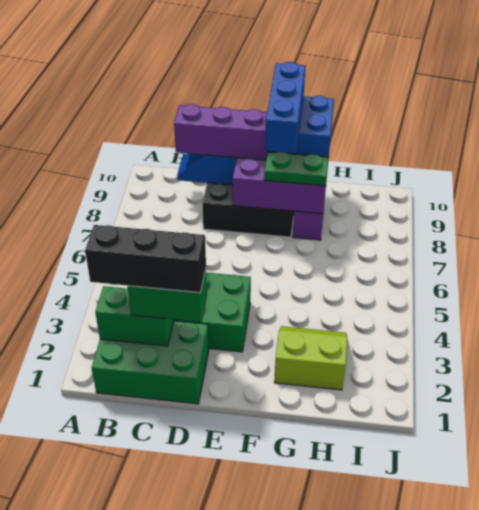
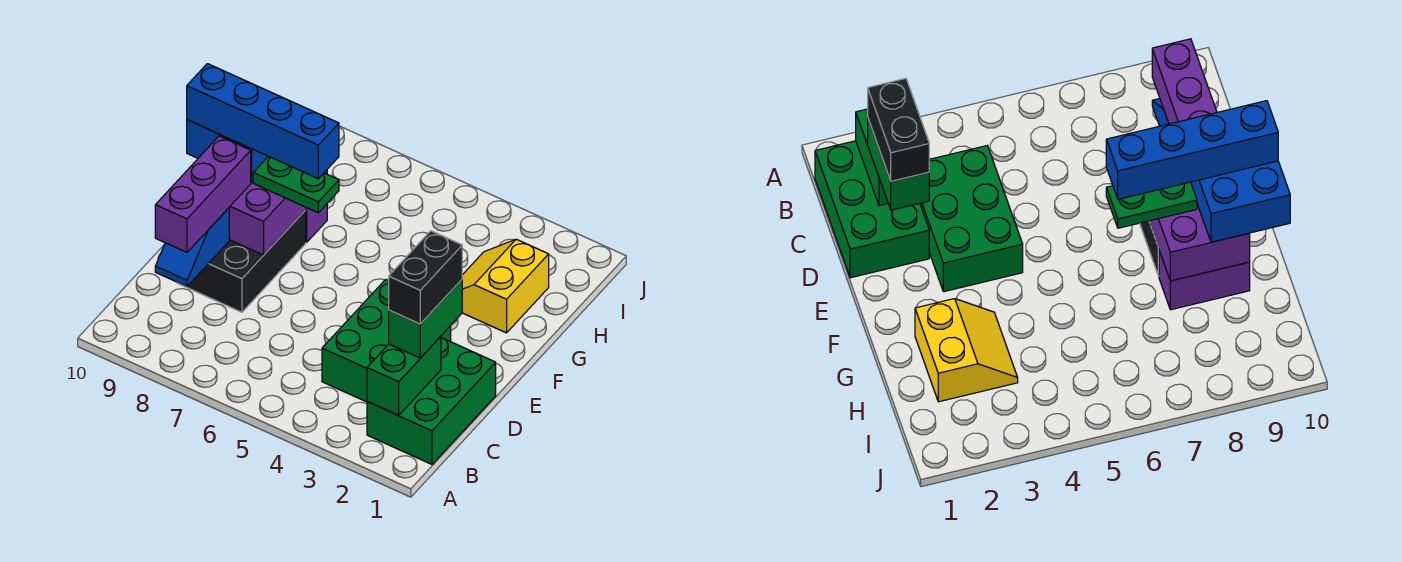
black brick B2:D2 level 4 -> black brick C2:D2 level 4
green plate F8:G8 level 3 -> green plate F7:F8 level 3
blue brick F8:F10 level 4 -> blue brick F7:F10 level 4
lime slope G2:H3 level 1 top 2 -> yellow slope G2:H3 level 1 top 2

